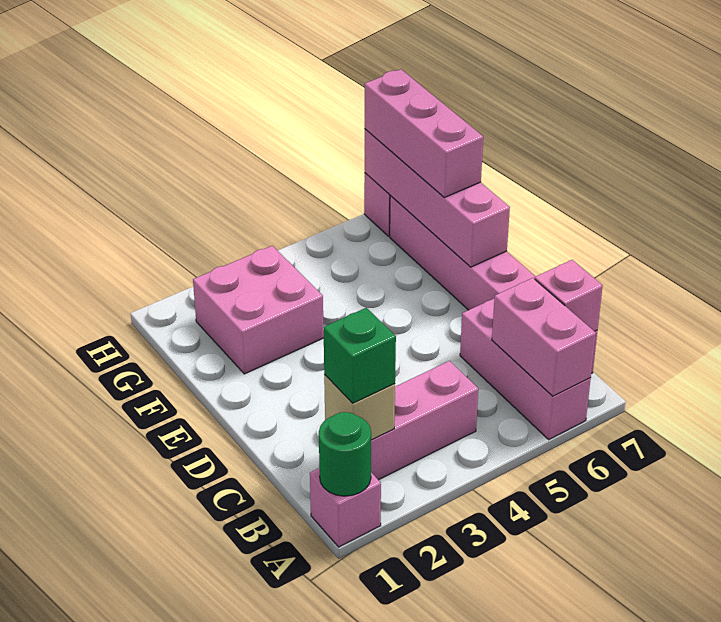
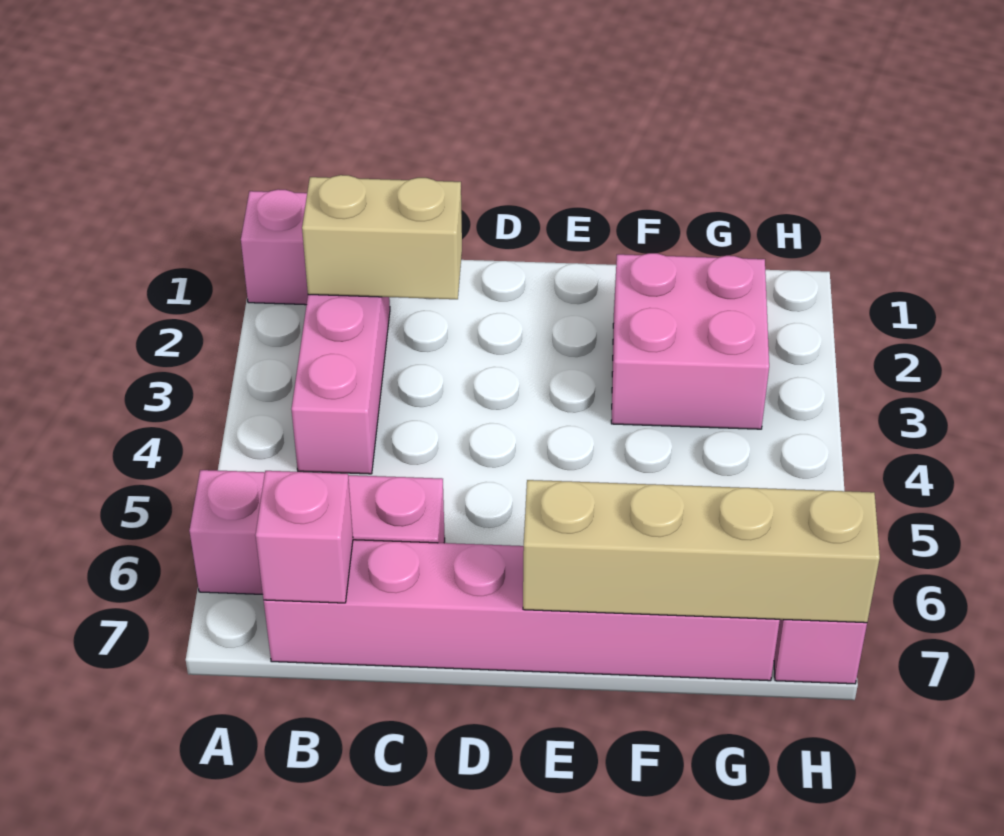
green round brick A1 level 2 -> none
pink brick A6:B6 level 2 -> none
tan brick B2 level 2 -> tan brick B2:C2 level 2
green brick B2 level 3 -> none
pink brick E7:H7 level 2 -> tan brick E7:H7 level 2
pink brick F7:H7 level 3 -> none

